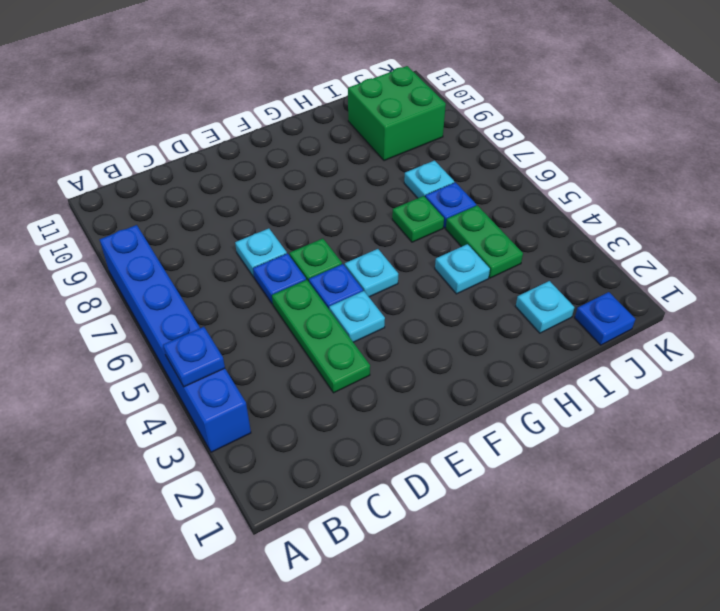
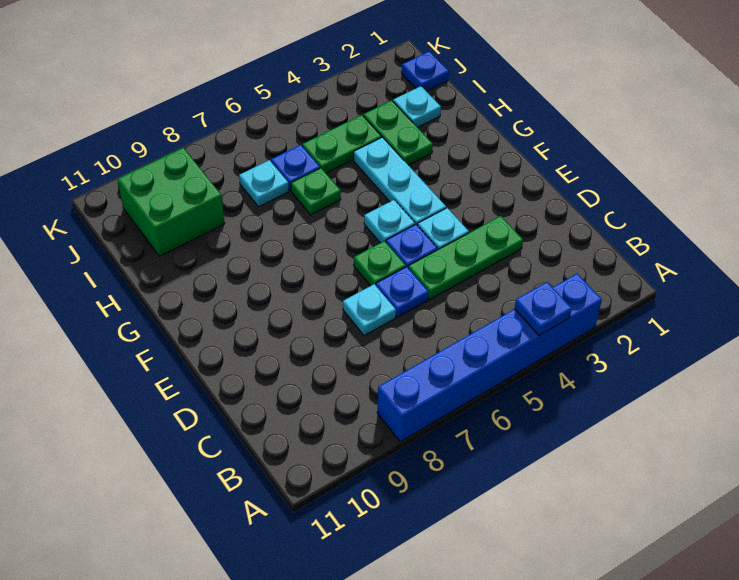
none -> green plate H3:I3 level 1
cyan plate H4 level 1 -> cyan plate F4:H4 level 1

